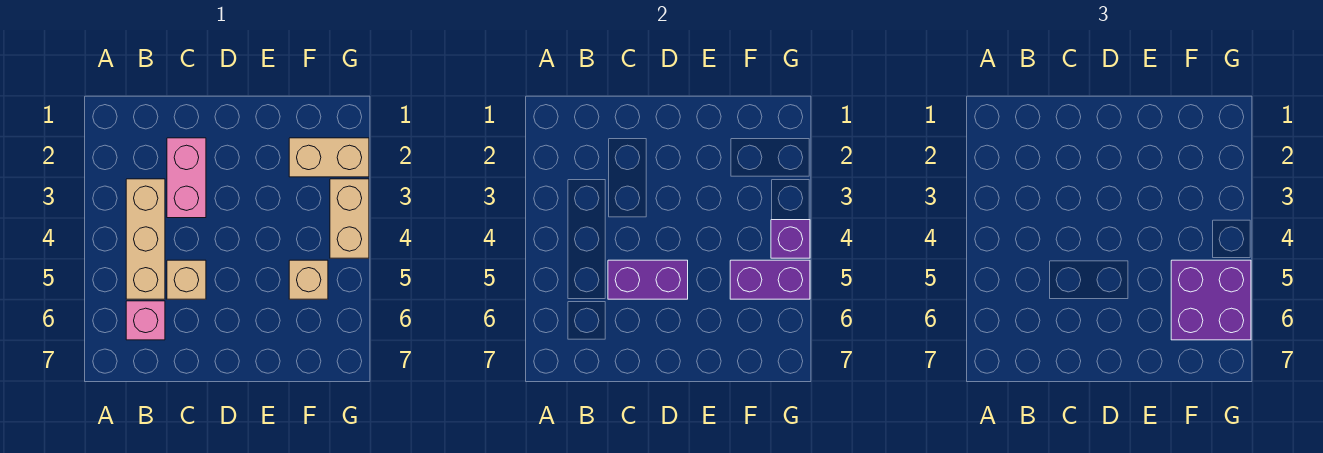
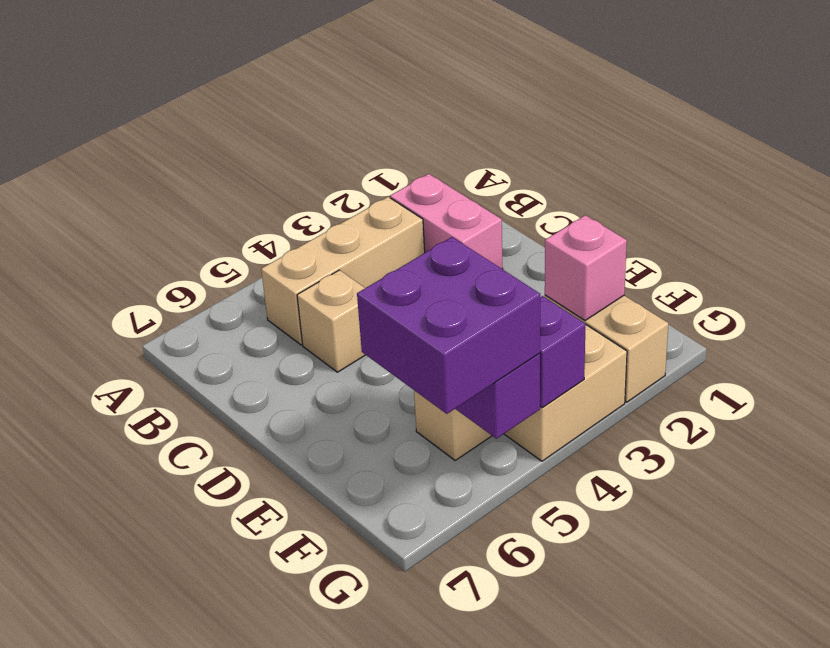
pink brick B6 level 1 -> pink brick F2 level 2
pink brick C2:C3 level 1 -> pink brick B2:C2 level 1
purple brick C5:D5 level 2 -> none

